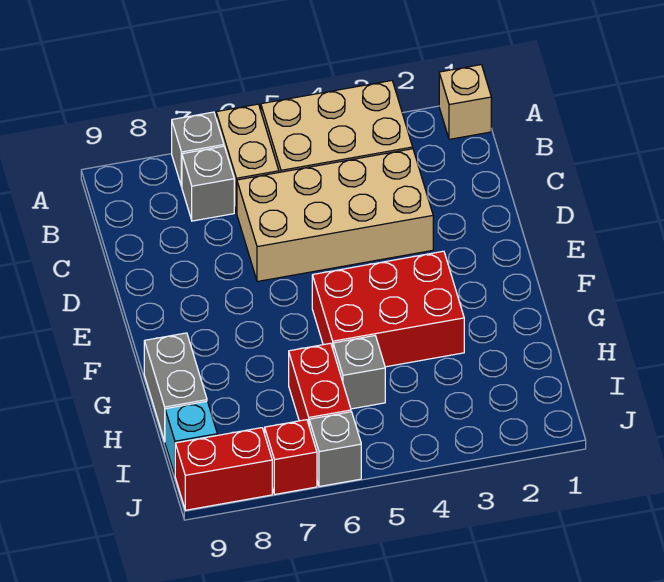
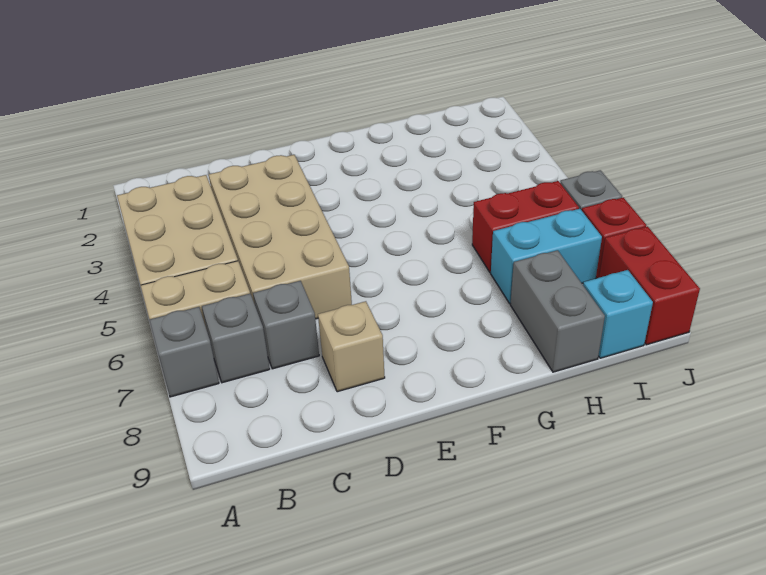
tan brick A1 level 1 -> tan brick D8 level 1
red brick F3:G5 level 1 -> none
grey brick G9:H9 level 1 -> grey brick H8:H9 level 1
grey brick H5 level 1 -> grey brick C7 level 1
none -> cyan brick H7:I7 level 1

